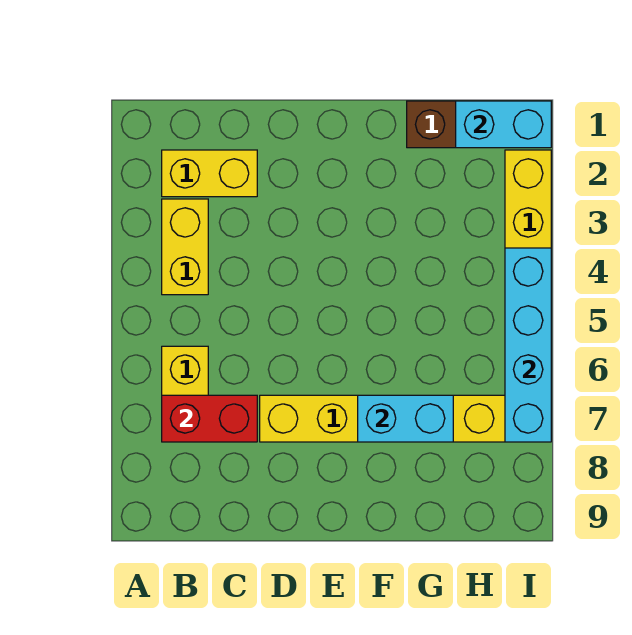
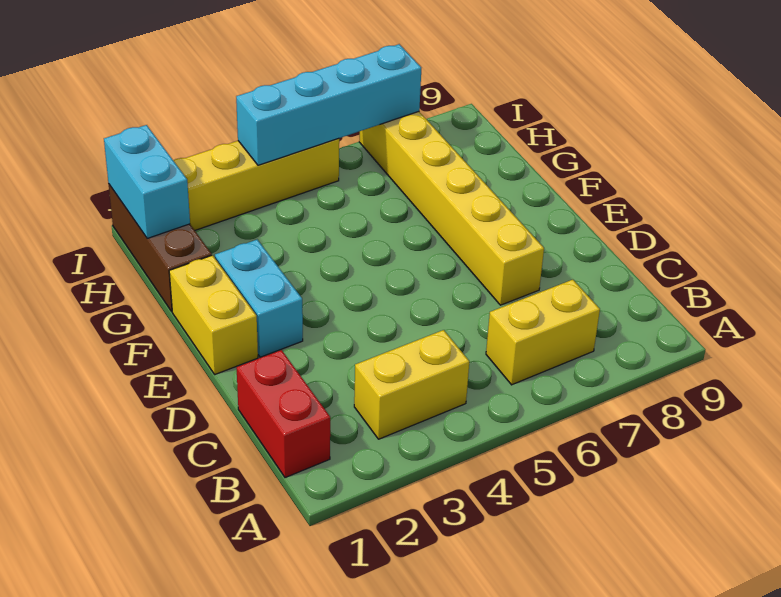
yellow brick B2:C2 level 1 -> yellow brick E1:F1 level 1
red brick B7:C7 level 2 -> red brick B1:C1 level 1
cyan brick F7:G7 level 2 -> cyan brick E2:F2 level 1

